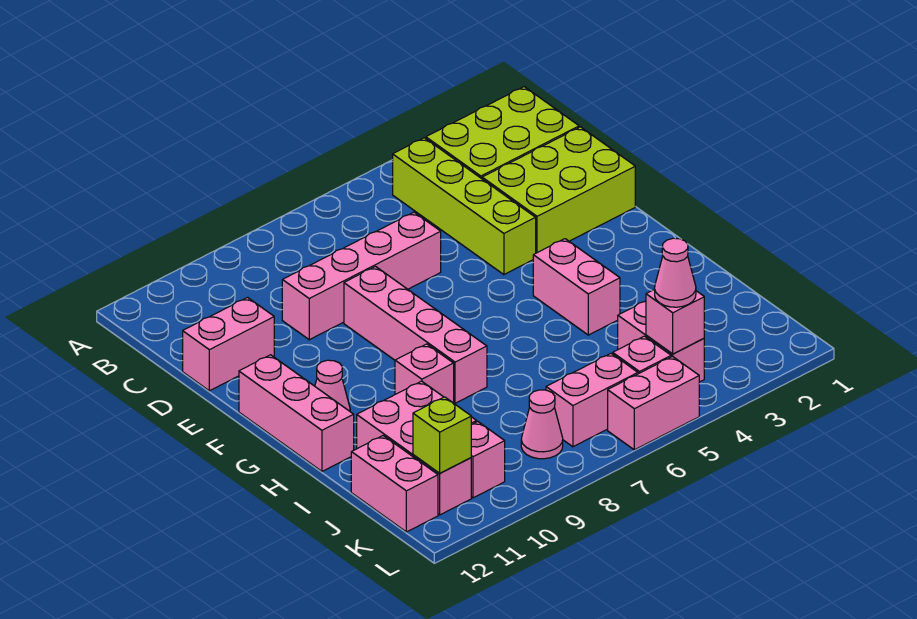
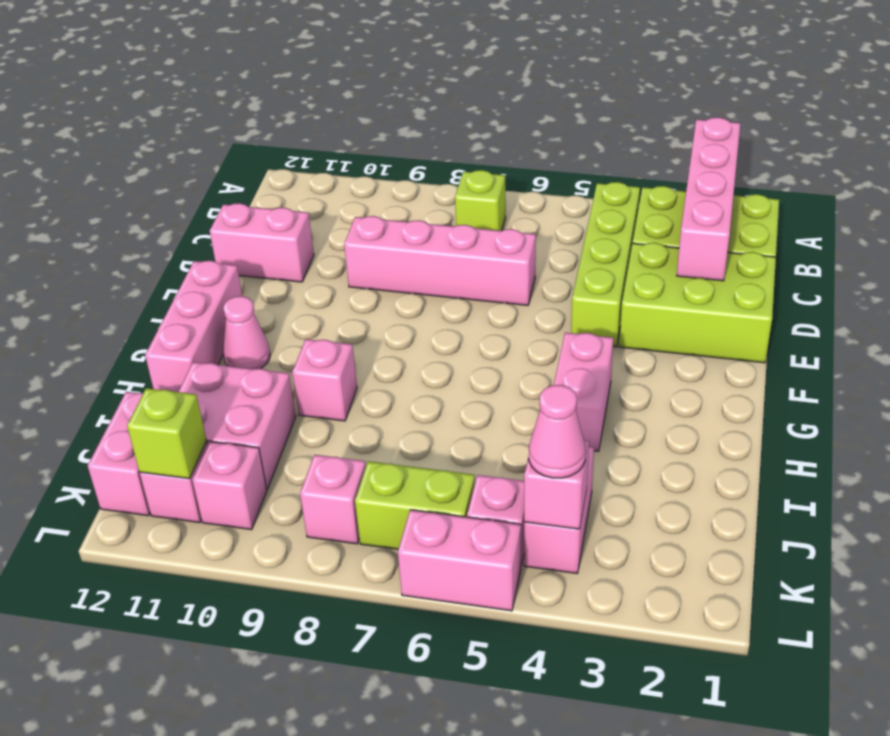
none -> lime brick B7 level 1
pink brick E8:H8 level 1 -> pink brick A2:D2 level 2
pink brick K6:K7 level 1 -> lime brick K6:K7 level 1
pink cone K8 level 1 -> pink brick K8 level 1

